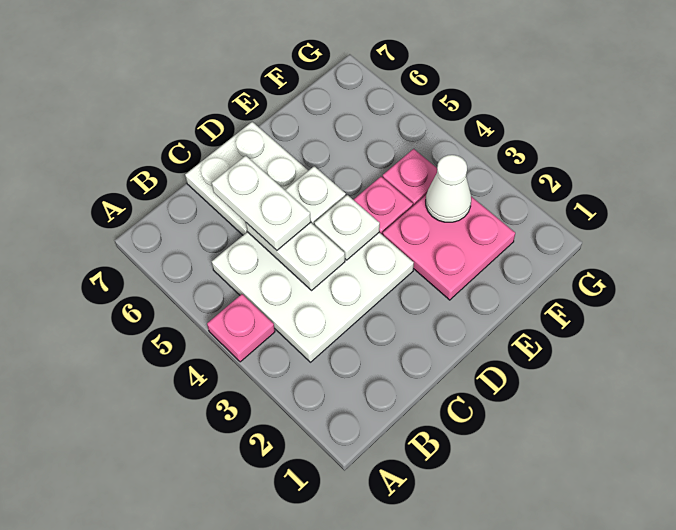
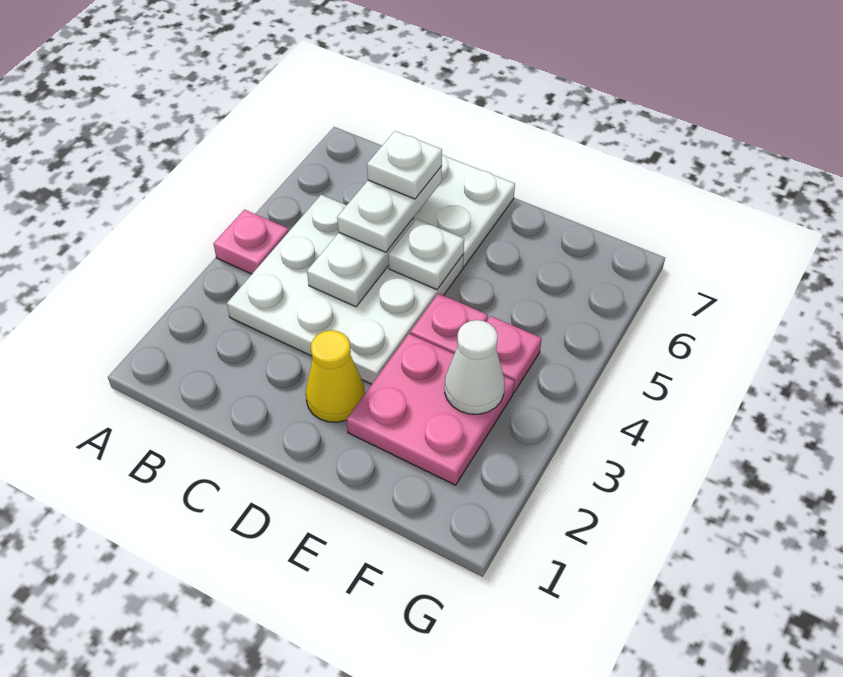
none -> yellow cone D2 level 1
white plate D4 level 2 -> white plate C6 level 4

